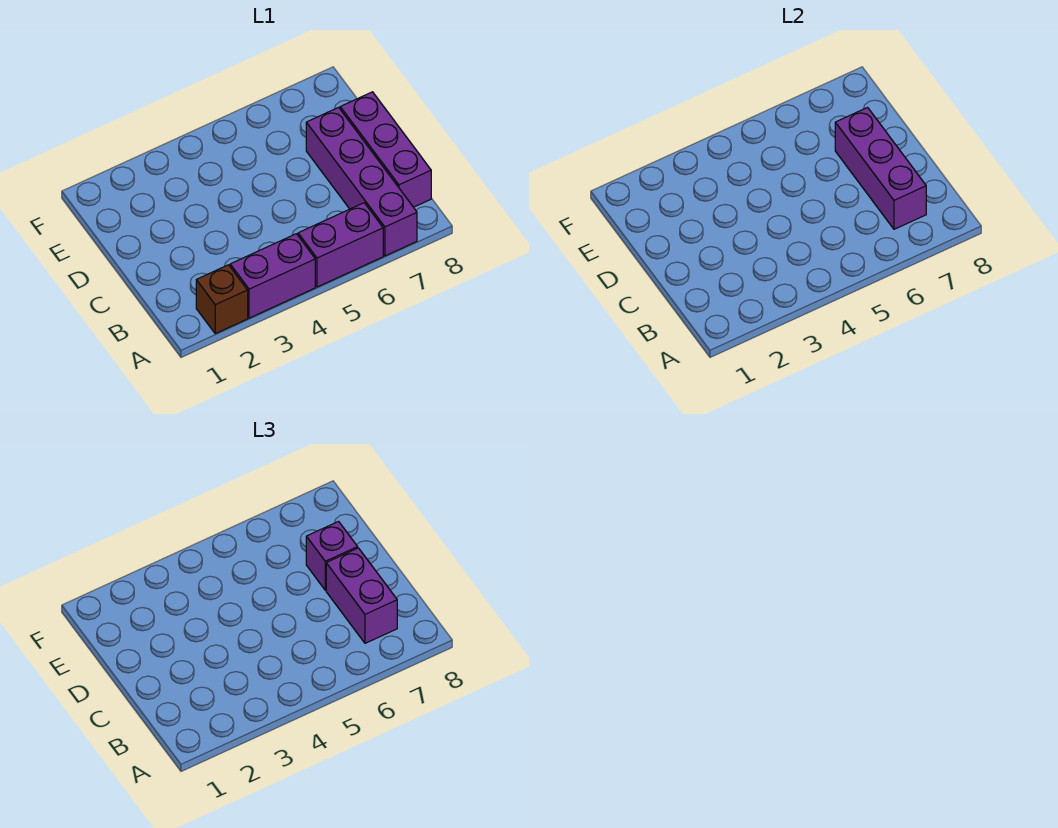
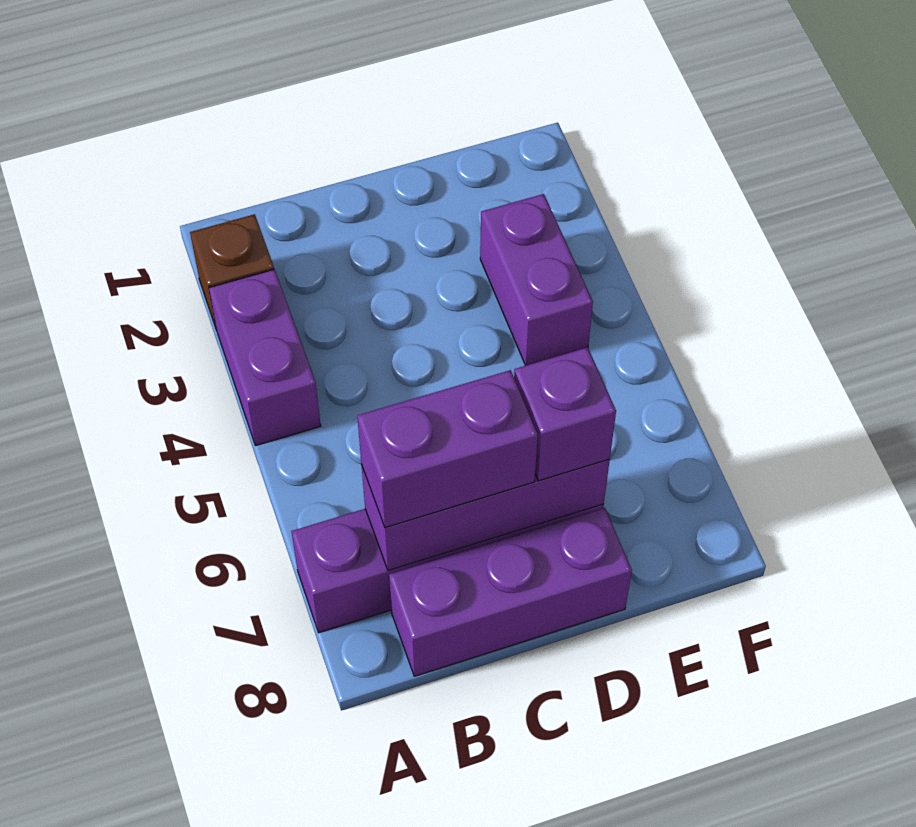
purple brick A5:A6 level 1 -> purple brick E3:E4 level 1

